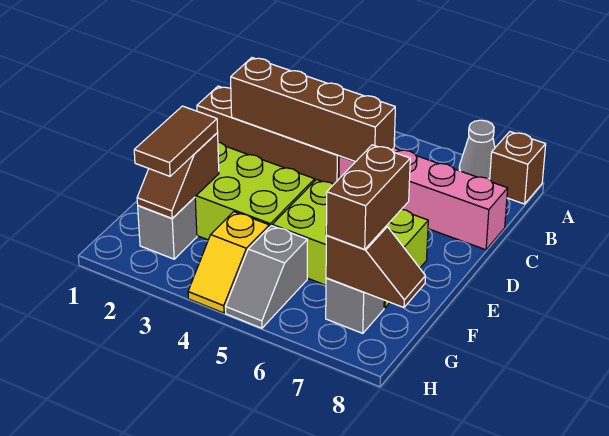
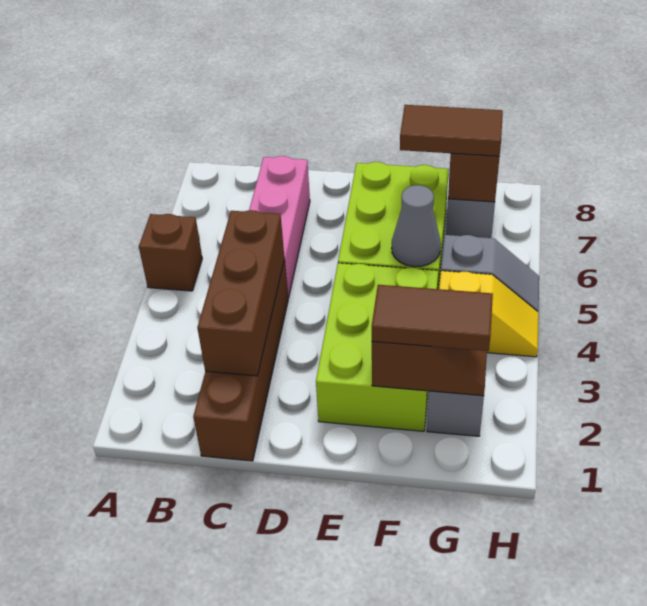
grey cone A7 level 1 -> grey cone F5 level 2
brown brick A8 level 1 -> brown brick A5 level 1
brown brick C2:C5 level 2 -> brown brick C2:C4 level 2
pink brick C5:C8 level 1 -> pink brick C5:C7 level 1
brown brick F7:G7 level 3 -> brown tile F7:G7 level 3

